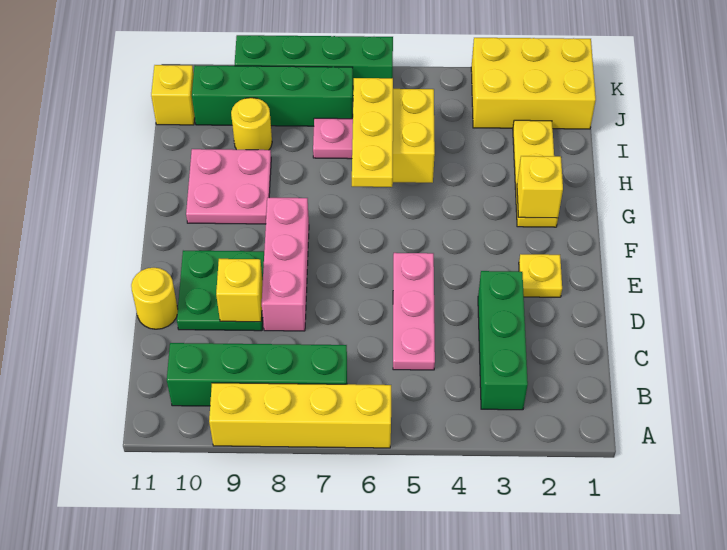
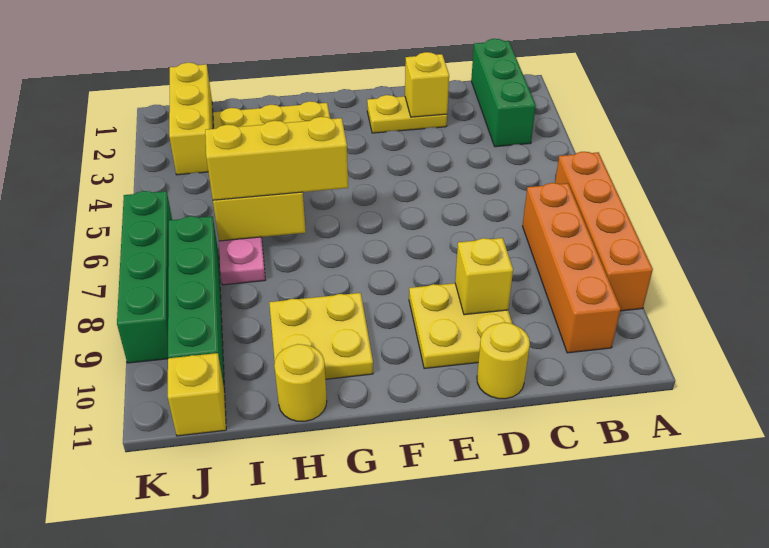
yellow brick A6:A9 level 1 -> orange brick A6:A9 level 1
green brick B3:D3 level 1 -> green brick B1:B3 level 1
green brick B7:B10 level 1 -> orange brick B7:B10 level 1
pink plate C5:E5 level 1 -> none
pink brick D8:F8 level 1 -> none
green plate D9:E10 level 1 -> yellow plate D9:E10 level 1
yellow plate E2 level 1 -> yellow plate D2:E2 level 1
yellow brick G2 level 2 -> yellow brick D2 level 2
yellow plate G6:I6 level 3 -> yellow brick G6:I6 level 3
pink plate G9:H10 level 1 -> yellow plate G9:H10 level 1
yellow round brick I9 level 1 -> yellow round brick H11 level 1
yellow brick J1:K3 level 1 -> yellow brick J1:J3 level 1

